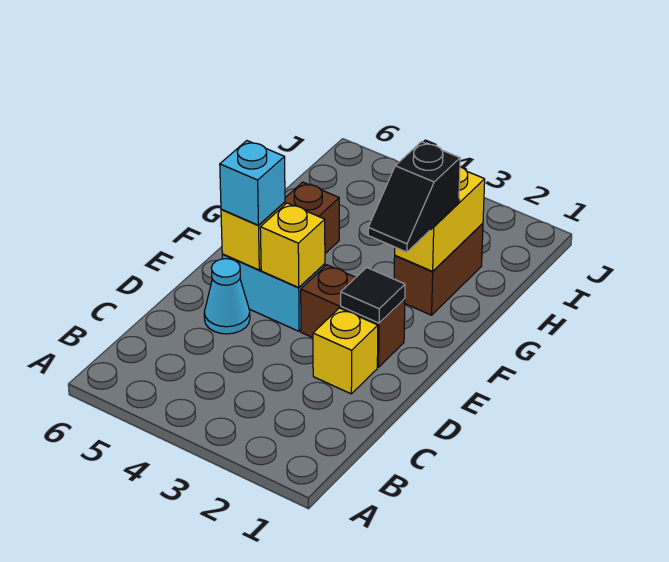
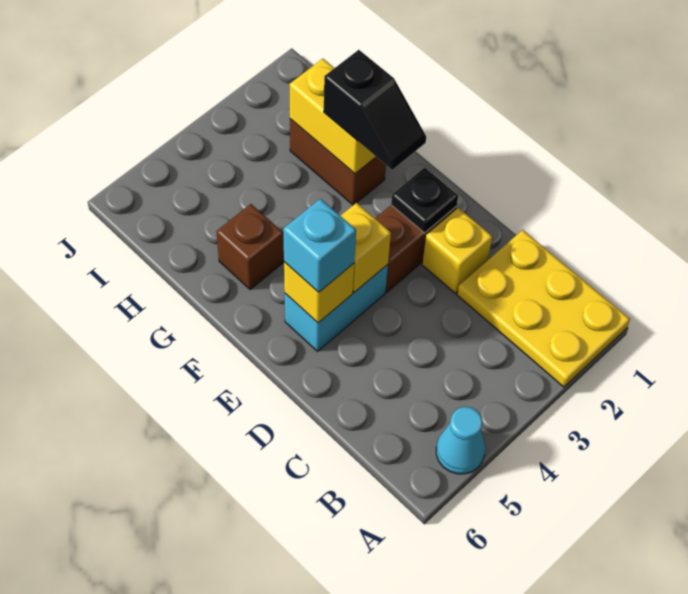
none -> yellow plate A1:C2 level 1
cyan cone D5 level 1 -> cyan cone A5 level 1
black tile E2 level 2 -> black plate E2 level 2

